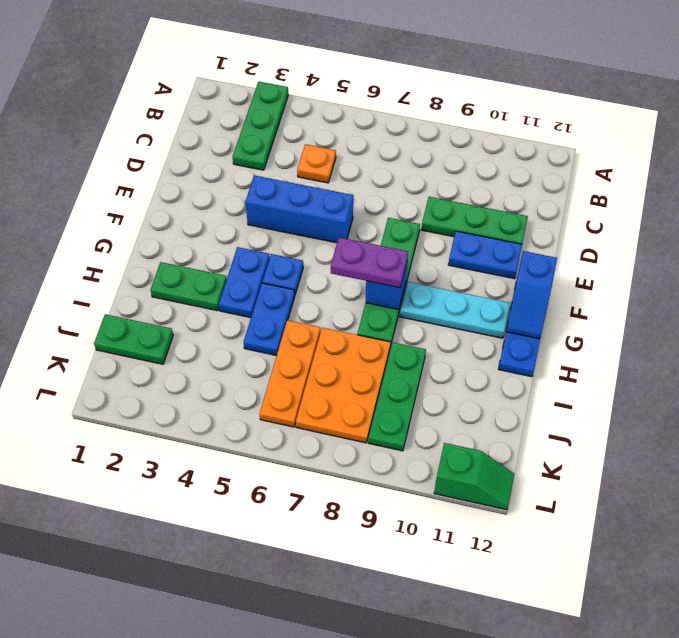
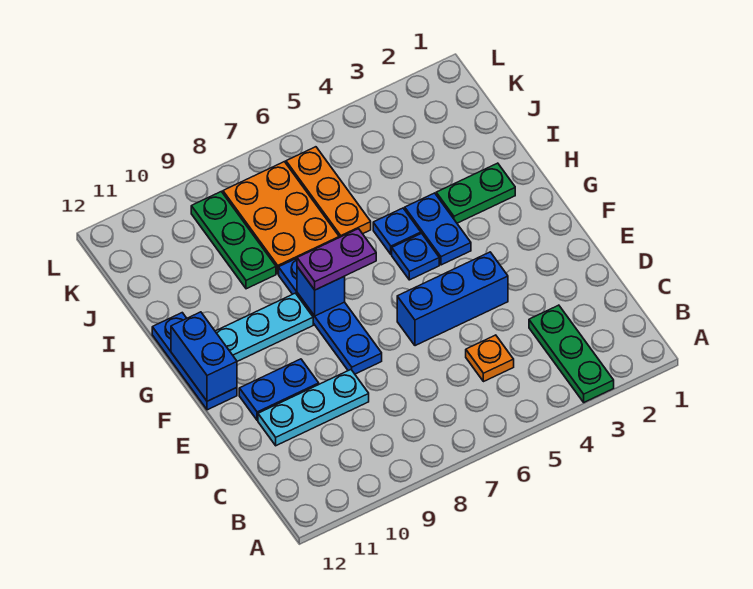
green plate D9:D11 level 1 -> cyan plate D9:D11 level 1
green plate E8:H8 level 1 -> blue plate E8:H8 level 1
blue slope F12:G12 level 2 top F -> blue brick F12:G12 level 2
blue plate H5:I5 level 1 -> blue plate H5 level 1
green plate J1:J2 level 1 -> none
green slope L11:L12 level 1 top 11 -> none

